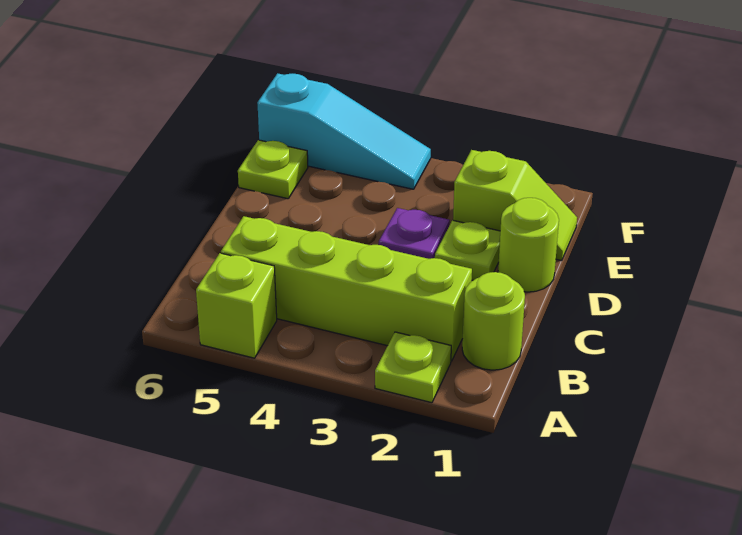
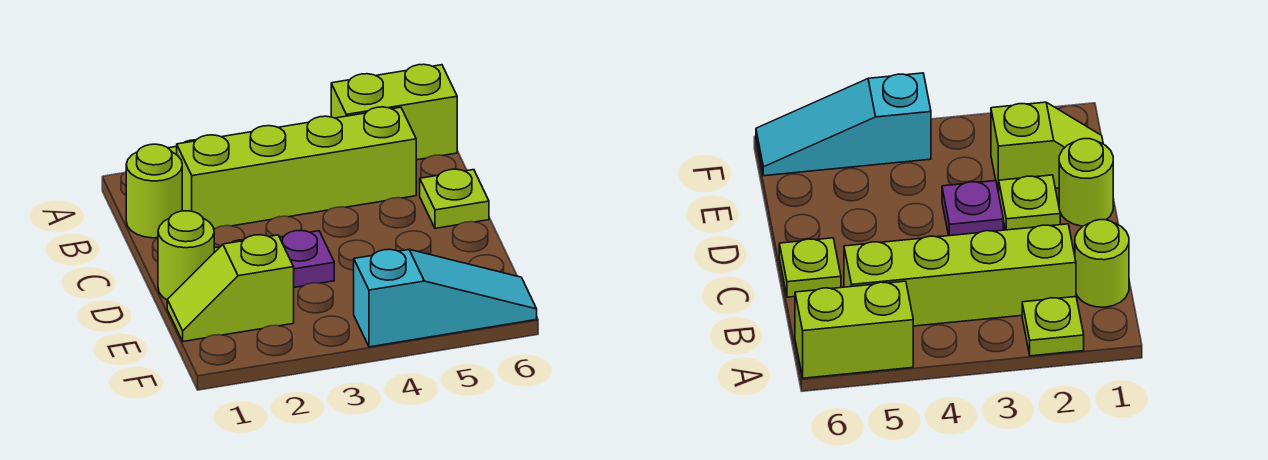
lime brick A5 level 1 -> lime brick A5:A6 level 1
lime plate E6 level 1 -> lime plate C6 level 1
cyan slope F4:F6 level 1 top 6 -> cyan slope F4:F6 level 1 top 4

